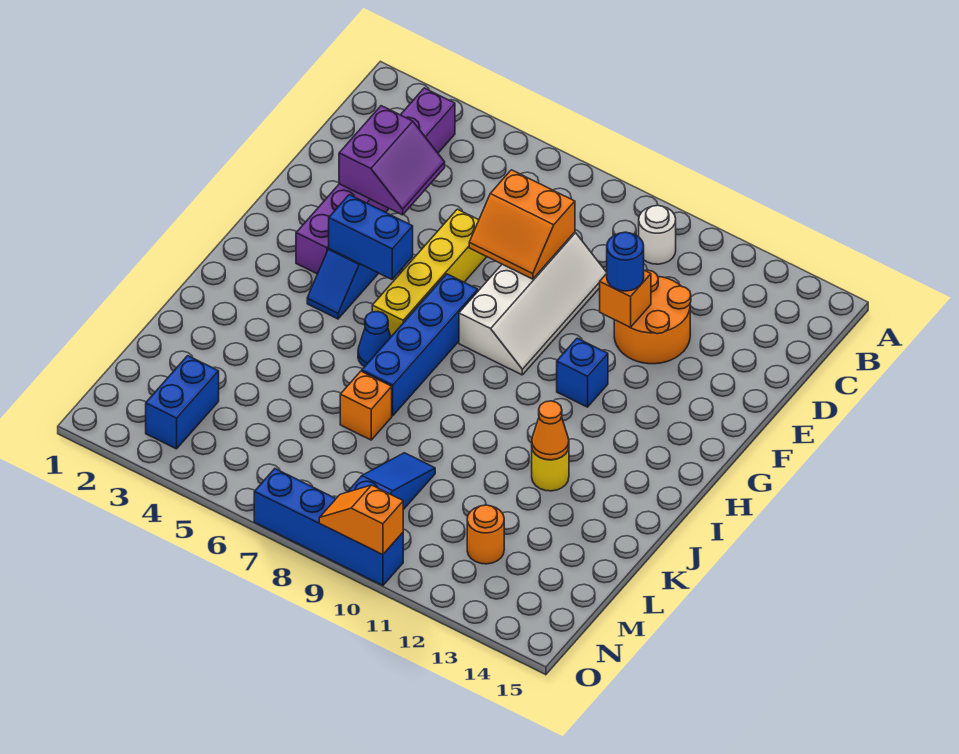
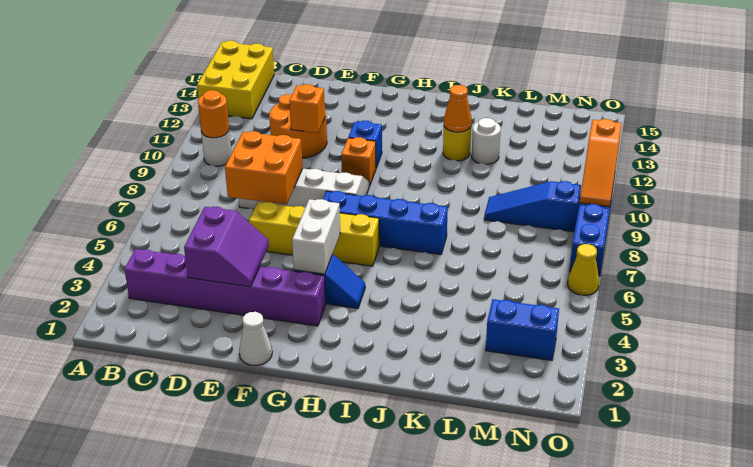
none -> yellow brick A13:B15 level 1
purple slope D3:E4 level 2 top 3 -> purple slope D3:E4 level 2 top D
orange slope D7:E8 level 2 top D -> orange brick D7:E8 level 2
blue round brick E11 level 3 -> none
none -> white cone F1 level 1
blue brick G4:G5 level 2 -> white brick G4:G5 level 2
blue cone I6 level 1 -> none
orange brick K7 level 1 -> orange brick G10 level 1
none -> white round brick K12 level 1
orange round brick M12 level 1 -> orange round brick B10 level 2
none -> yellow cone O6 level 1
orange slope O9:O10 level 2 top 10 -> orange slope O9:O11 level 2 top 11

